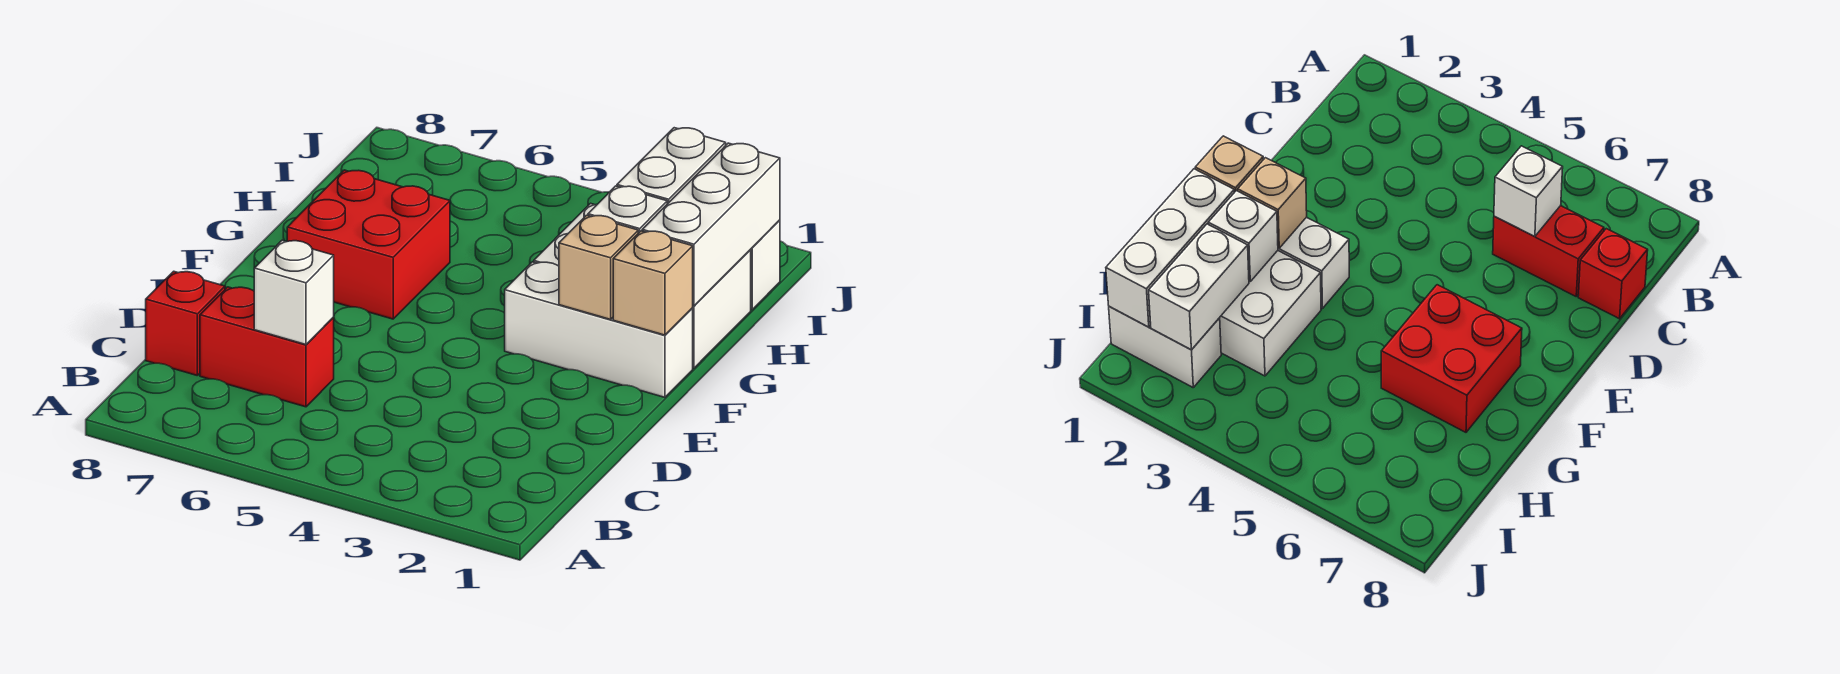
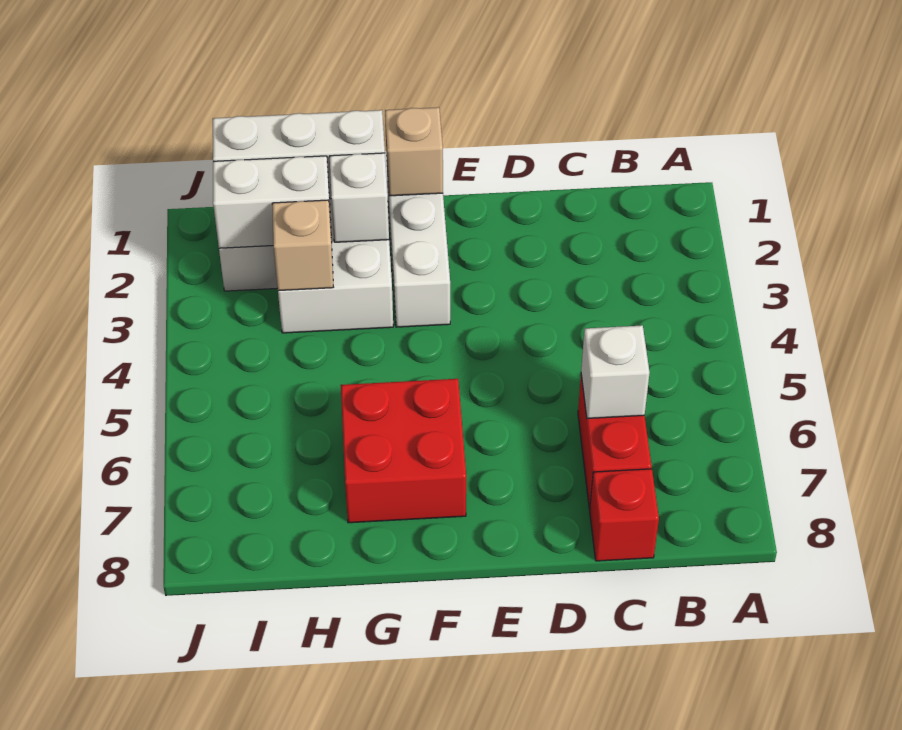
tan brick F2 level 2 -> tan brick H3 level 2

